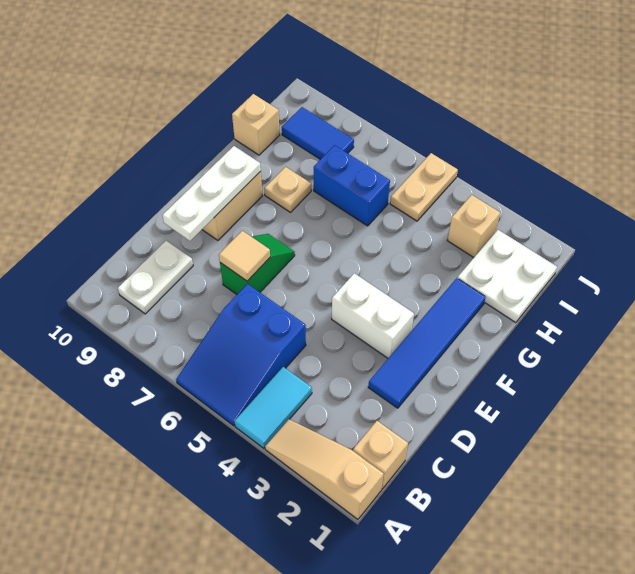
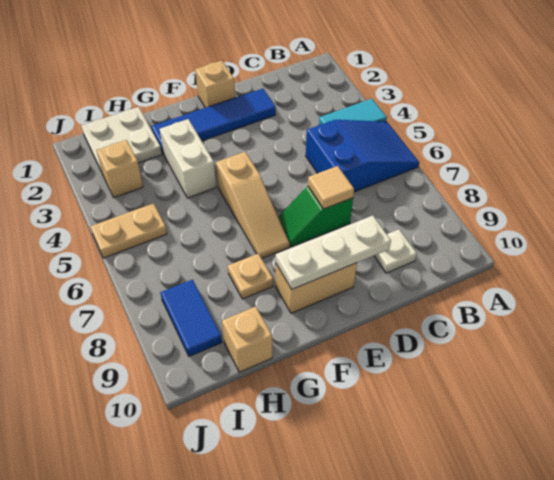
tan slope A1:A3 level 1 top 1 -> tan slope F5:F7 level 1 top 5
tan brick B1 level 1 -> tan brick E1 level 1
white plate B9:C9 level 1 -> white plate C9 level 1
white brick E3:E4 level 1 -> white brick G3:G4 level 1
blue brick H6:H7 level 1 -> none

